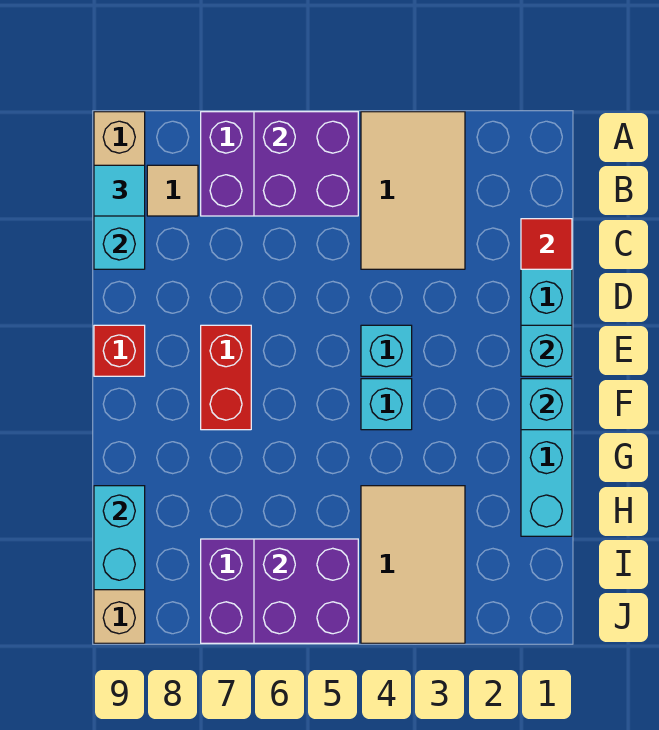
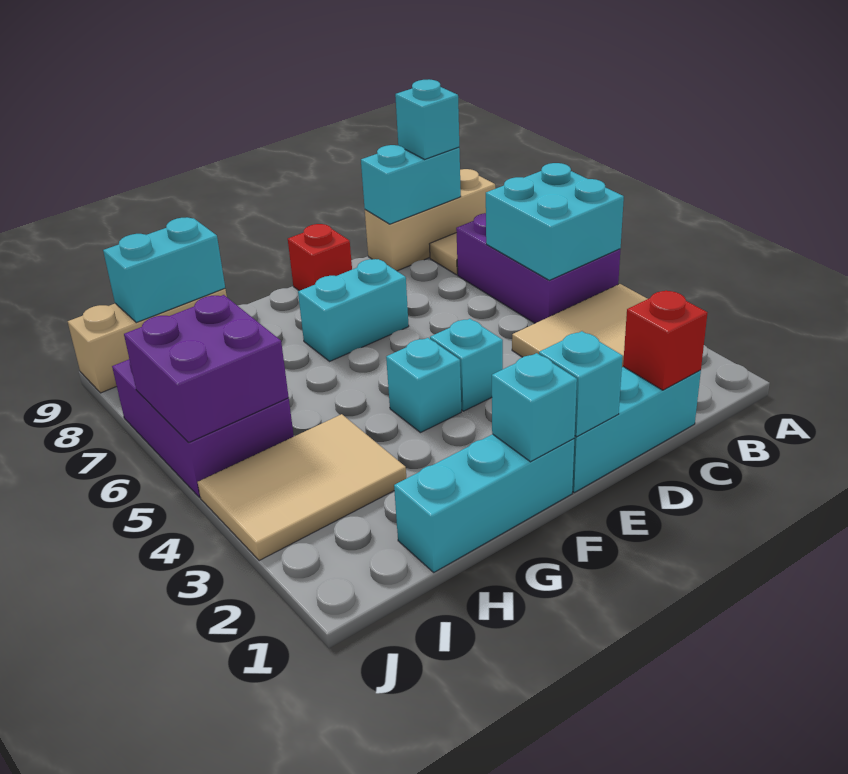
purple brick A5:B6 level 2 -> cyan brick A5:B6 level 2
cyan tile B9 level 3 -> cyan brick B9 level 3
red tile C1 level 2 -> red brick C1 level 2
red brick E7:F7 level 1 -> cyan brick E7:F7 level 1

